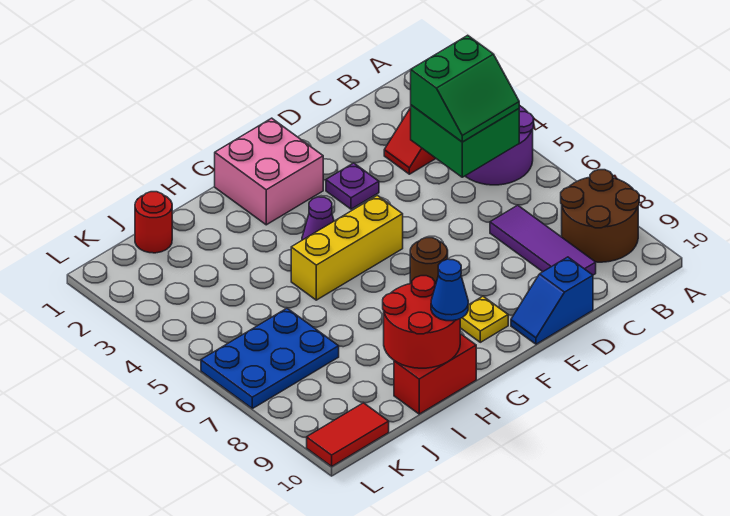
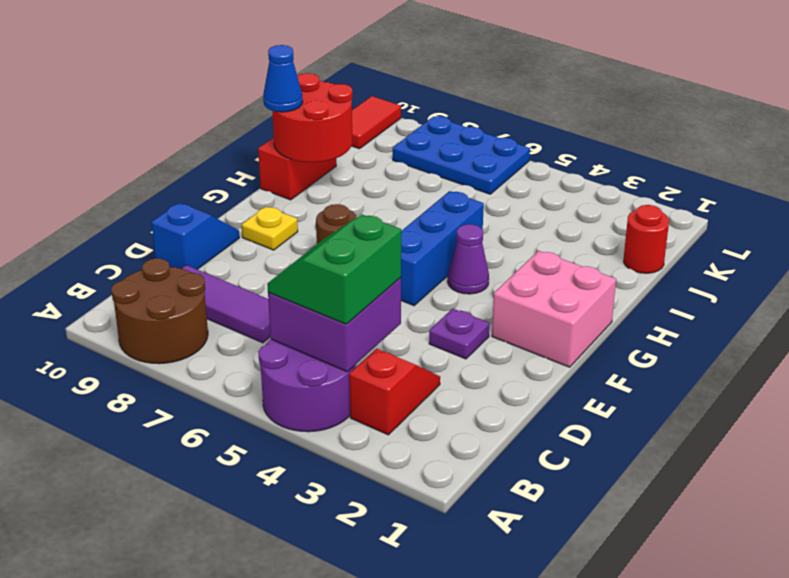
green brick B4:C5 level 2 -> purple brick B4:C5 level 2
yellow brick F5:H5 level 1 -> blue brick F5:H5 level 1
blue plate J6:L7 level 1 -> blue plate K6:L8 level 1

